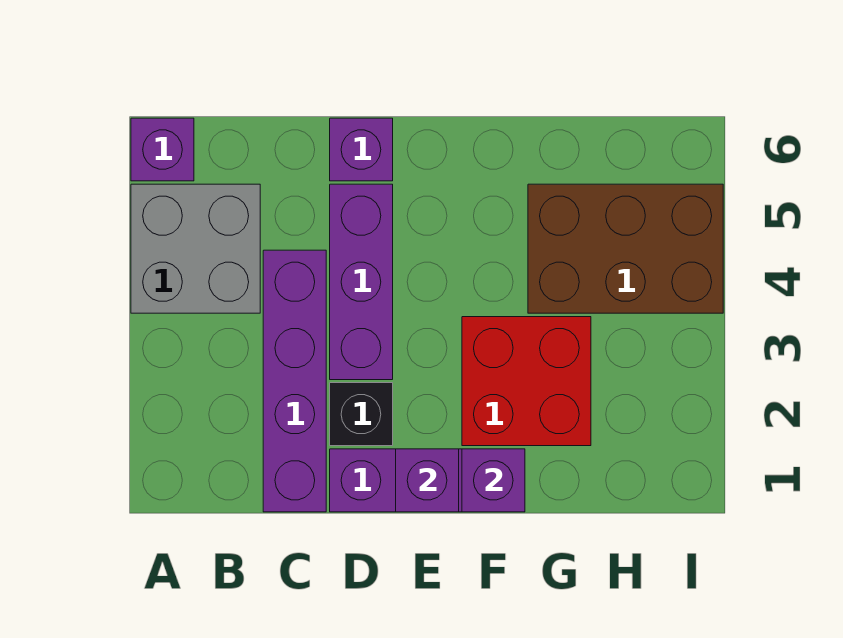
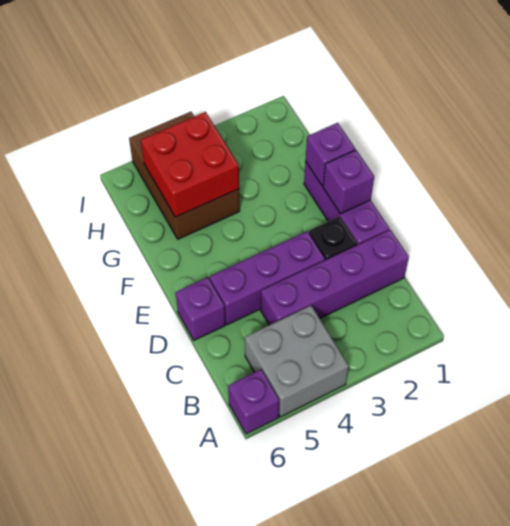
red brick F2:G3 level 1 -> red brick G4:H5 level 2

